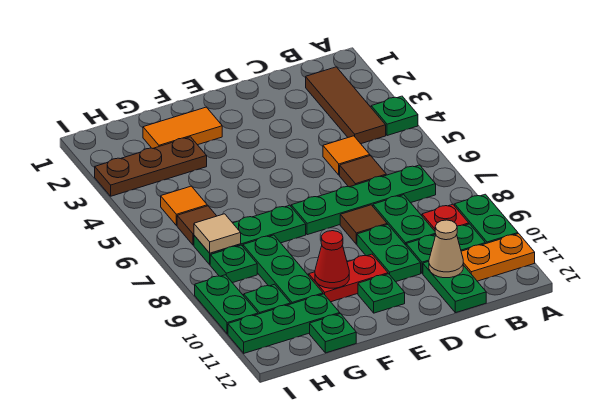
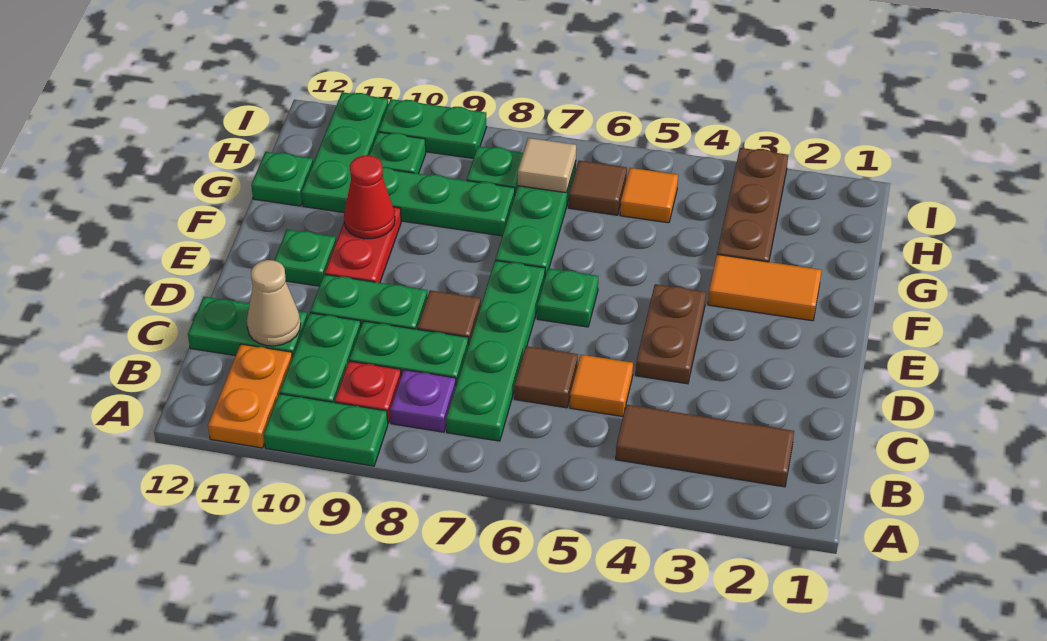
green plate A4 level 1 -> green plate E6 level 1
none -> purple plate B8 level 1
none -> brown plate D4:E4 level 1
orange tile F2:G2 level 1 -> orange tile F2:F3 level 1

